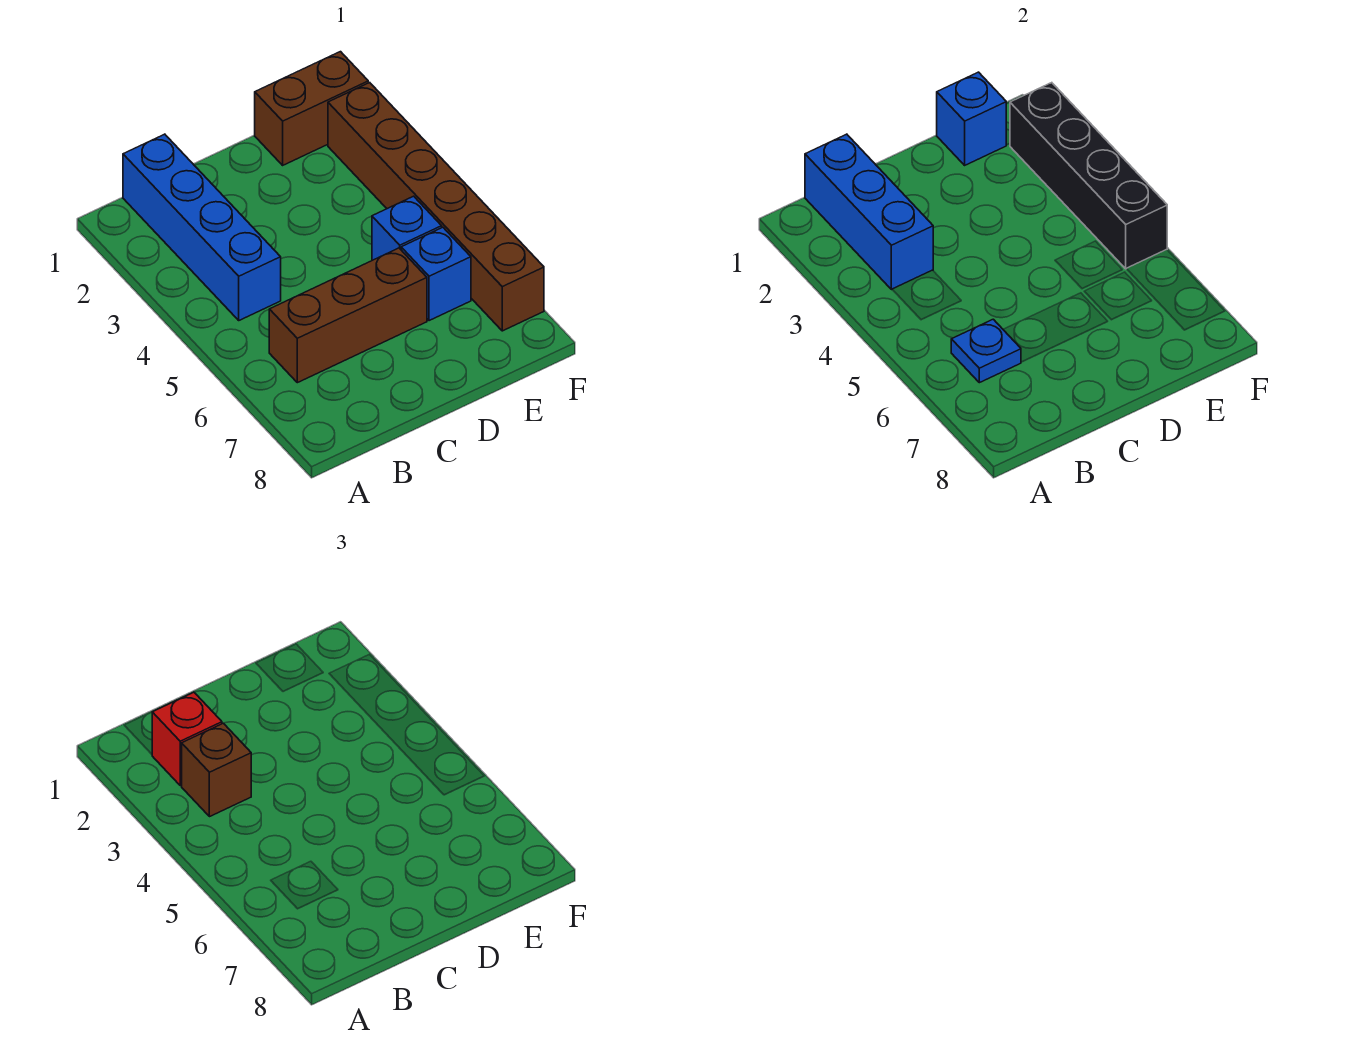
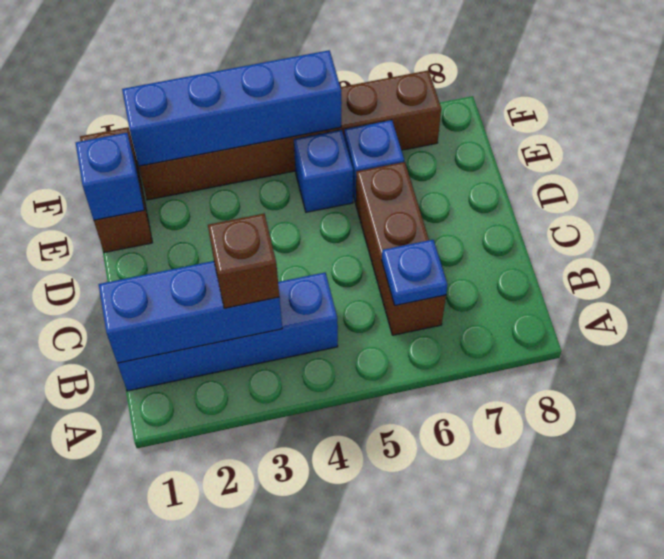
red brick B2 level 3 -> none
black brick F2:F5 level 2 -> blue brick F2:F5 level 2

